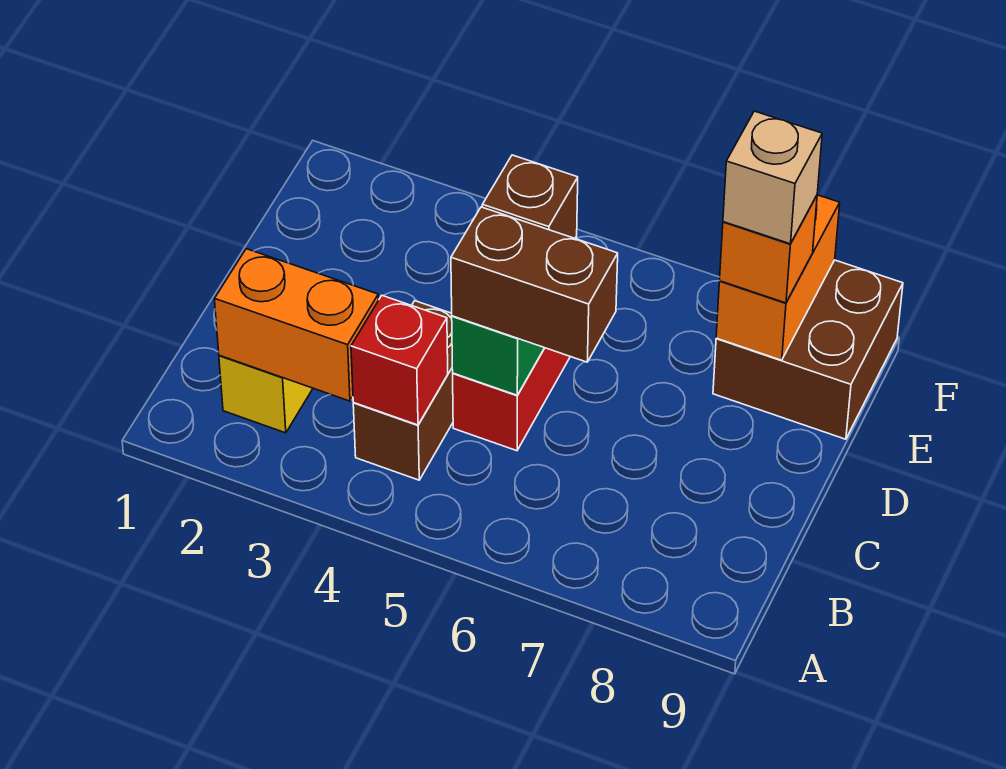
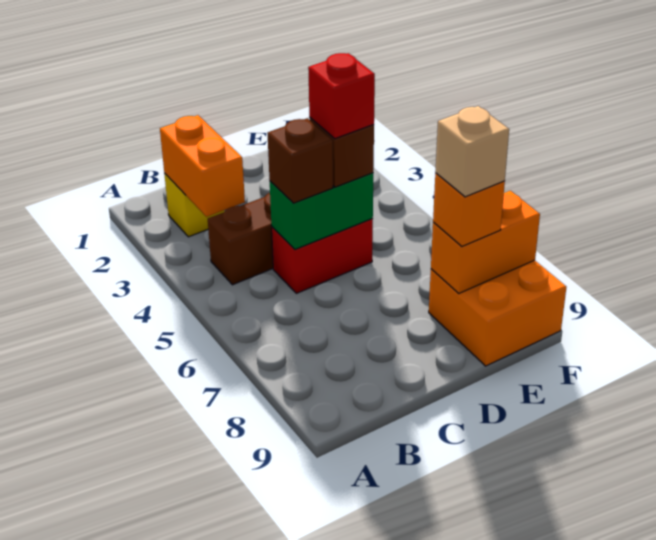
red brick B4 level 2 -> red brick D5 level 4
brown brick C5:C6 level 3 -> brown brick C5 level 3
brown brick E8:F9 level 1 -> orange brick E8:F9 level 1

